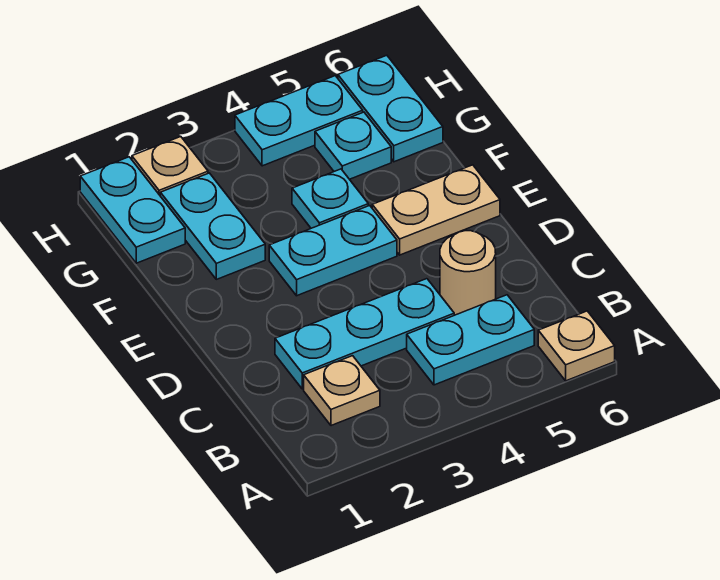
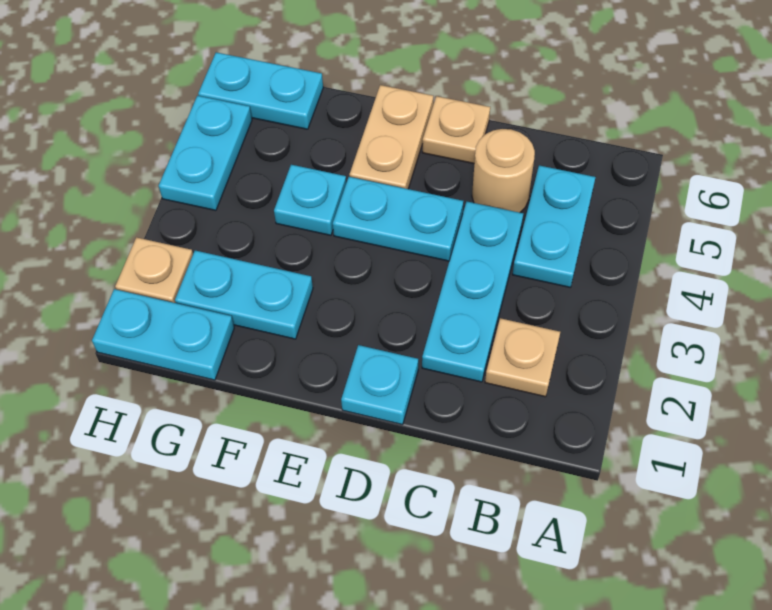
tan plate A6 level 1 -> tan plate D6 level 1
cyan plate E3:E4 level 1 -> cyan plate D4:E4 level 1
cyan plate G5 level 1 -> cyan plate D1 level 1

